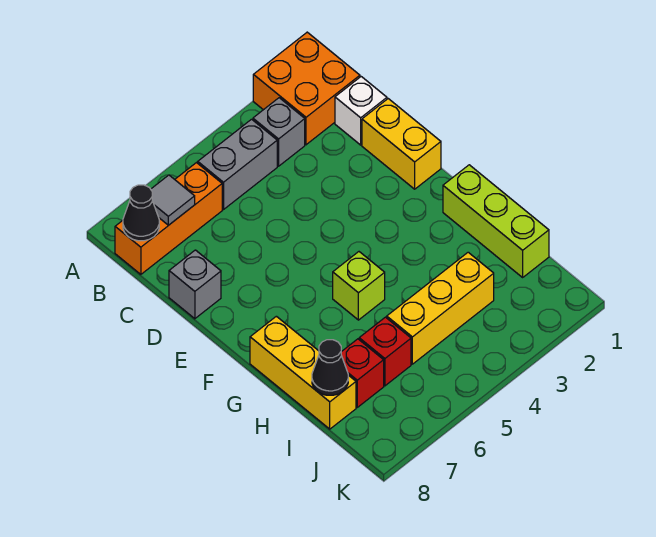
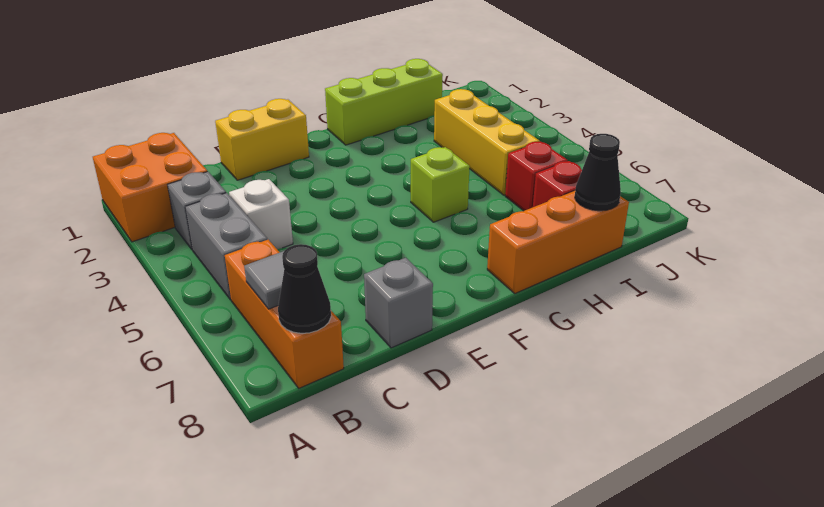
white brick C1 level 1 -> white brick C4 level 1
yellow brick G8:I8 level 1 -> orange brick G8:I8 level 1

